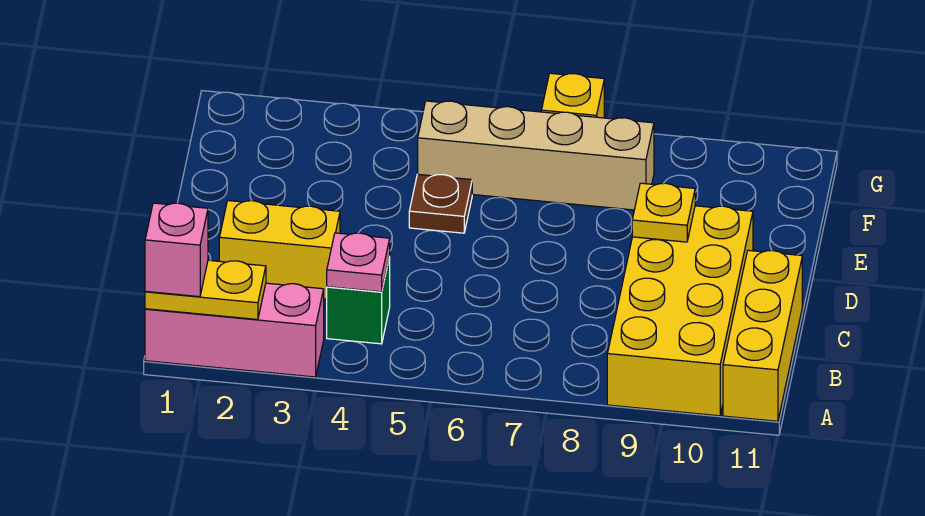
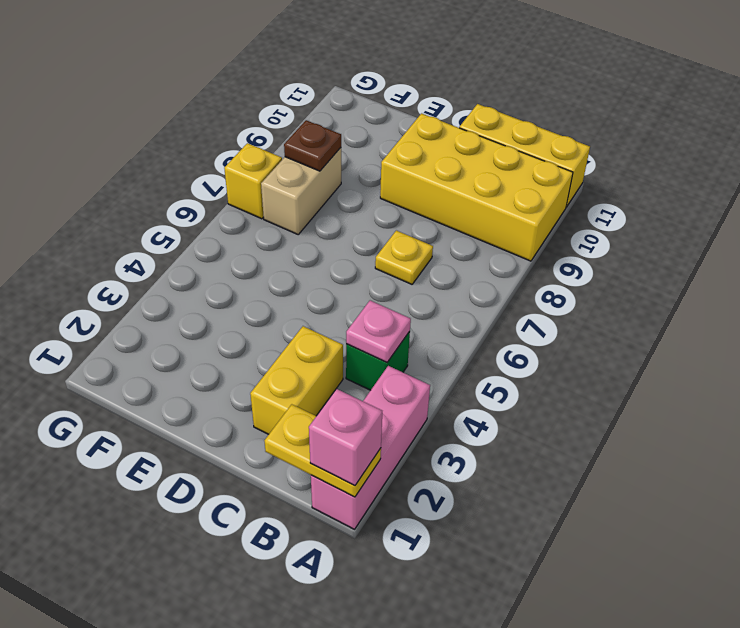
yellow plate A1:A2 level 2 -> yellow plate A1:B1 level 2
yellow plate D9 level 2 -> yellow plate C7 level 1
brown plate E5 level 1 -> brown plate F8 level 2
tan brick F5:F8 level 1 -> tan brick F7:F8 level 1

